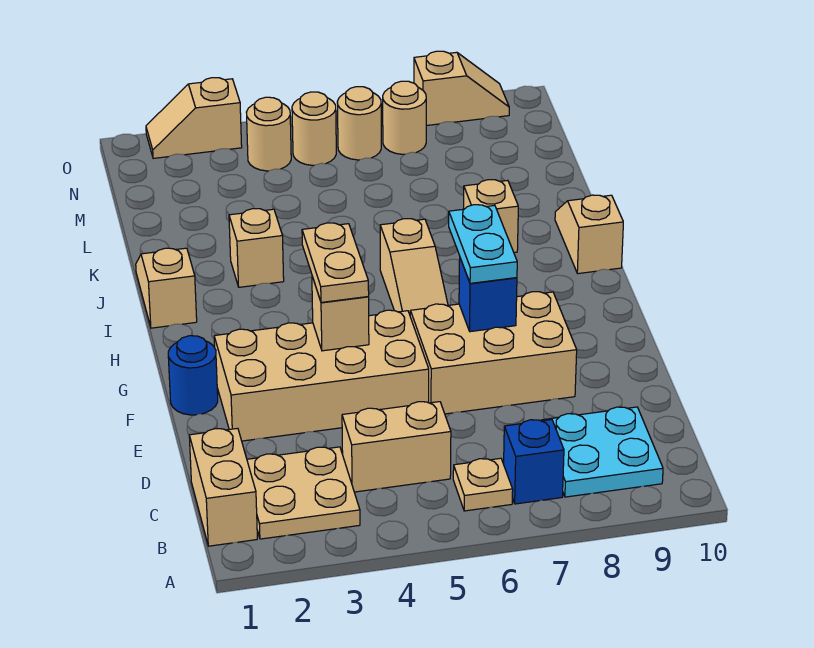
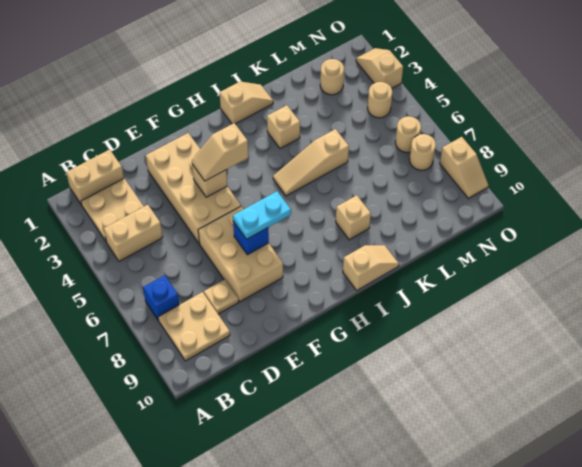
tan plate B6 level 1 -> tan plate D8 level 1
cyan plate B8:C9 level 1 -> tan plate B8:C9 level 1
tan brick C4:C5 level 1 -> tan brick B4:C4 level 1
blue round brick F1 level 1 -> none
tan plate F4:G4 level 3 -> tan slope F4:G4 level 3 top G
tan slope G6:I6 level 1 top I -> tan slope I5:K5 level 1 top K
tan round brick N5 level 1 -> tan round brick M2 level 1

